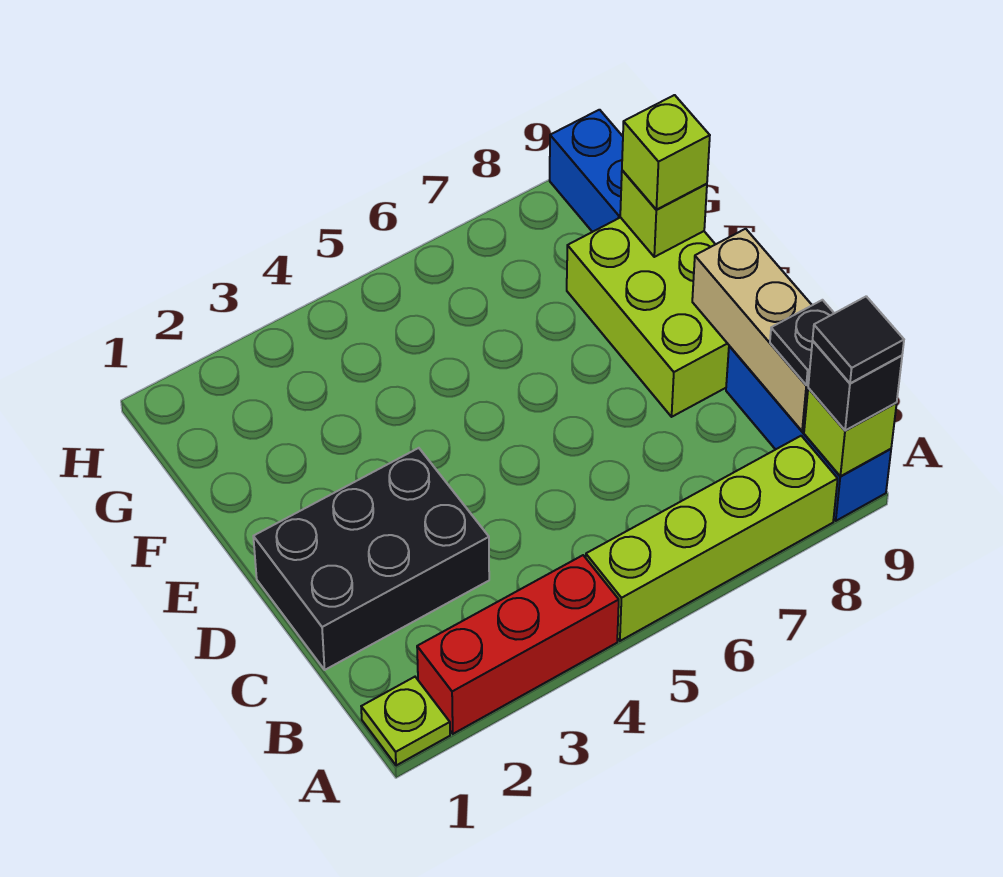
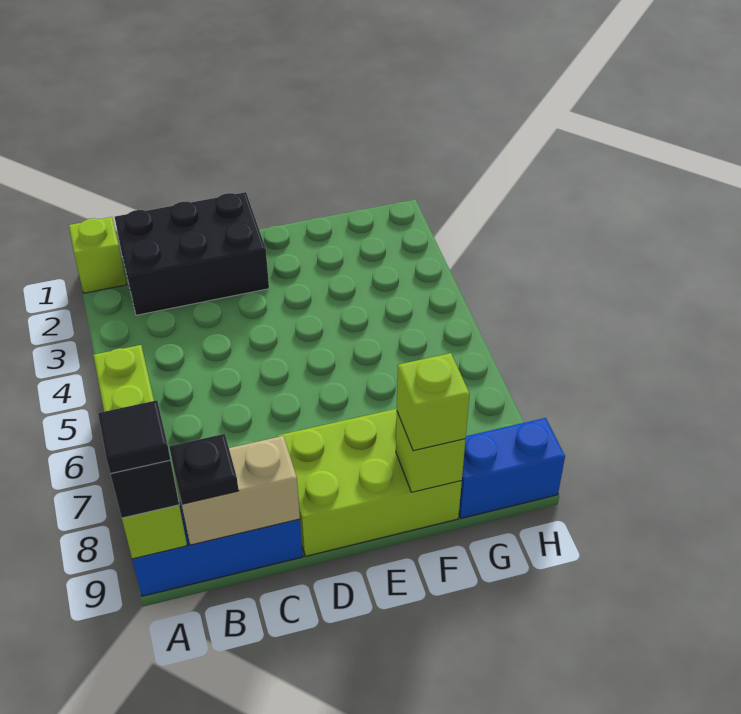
lime plate A1 level 1 -> lime brick A1 level 1
red brick A2:A4 level 1 -> none
tan brick B9:D9 level 2 -> tan brick B9:C9 level 2
black brick C1:D3 level 1 -> black brick B1:D2 level 1

